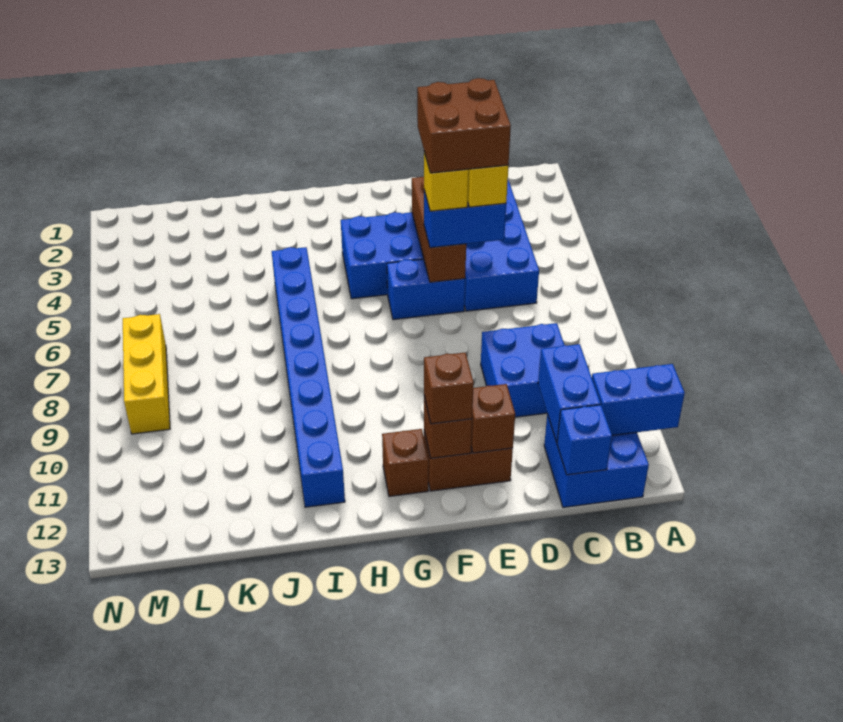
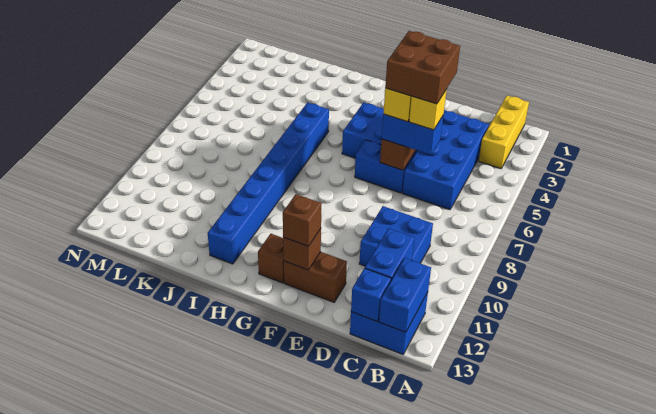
blue brick A12:B12 level 2 -> blue brick B12:B13 level 2
brown brick E12 level 2 -> none
yellow brick M7:M9 level 1 -> yellow brick B1:B3 level 1

